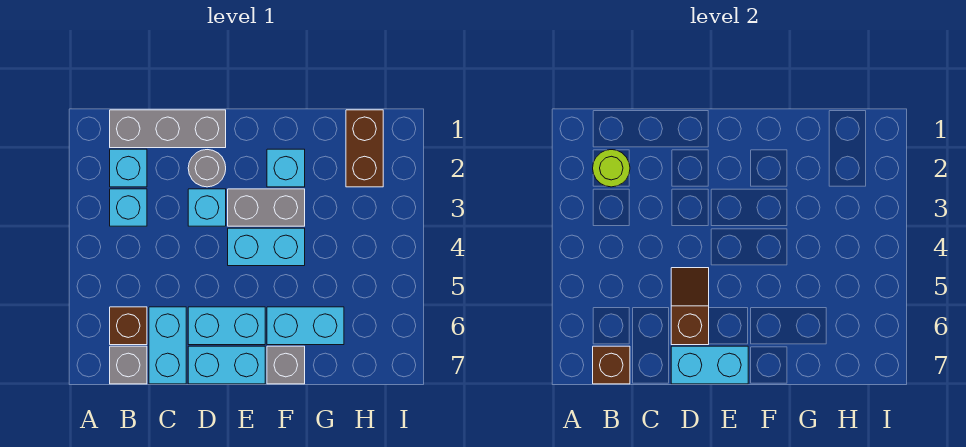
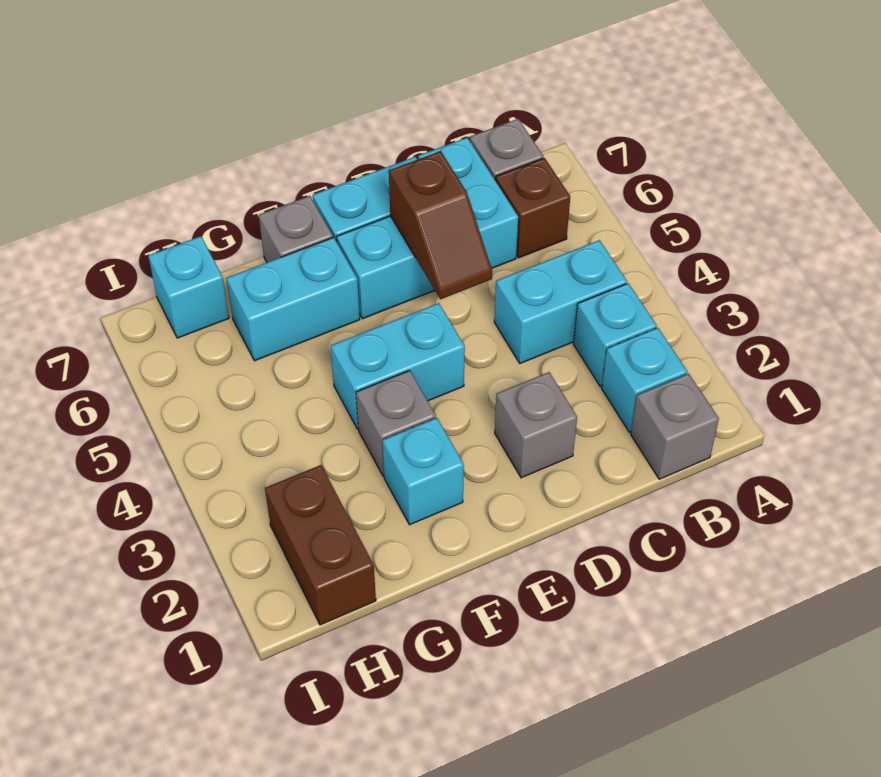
grey brick B1:D1 level 1 -> grey brick B1 level 1
lime round brick B2 level 2 -> none
brown brick B7 level 2 -> none
grey round brick D2 level 1 -> grey brick D2 level 1
cyan brick D3 level 1 -> cyan brick H7 level 1
cyan brick D7:E7 level 2 -> cyan brick B4:C4 level 1
grey brick E3:F3 level 1 -> grey brick F3 level 1

